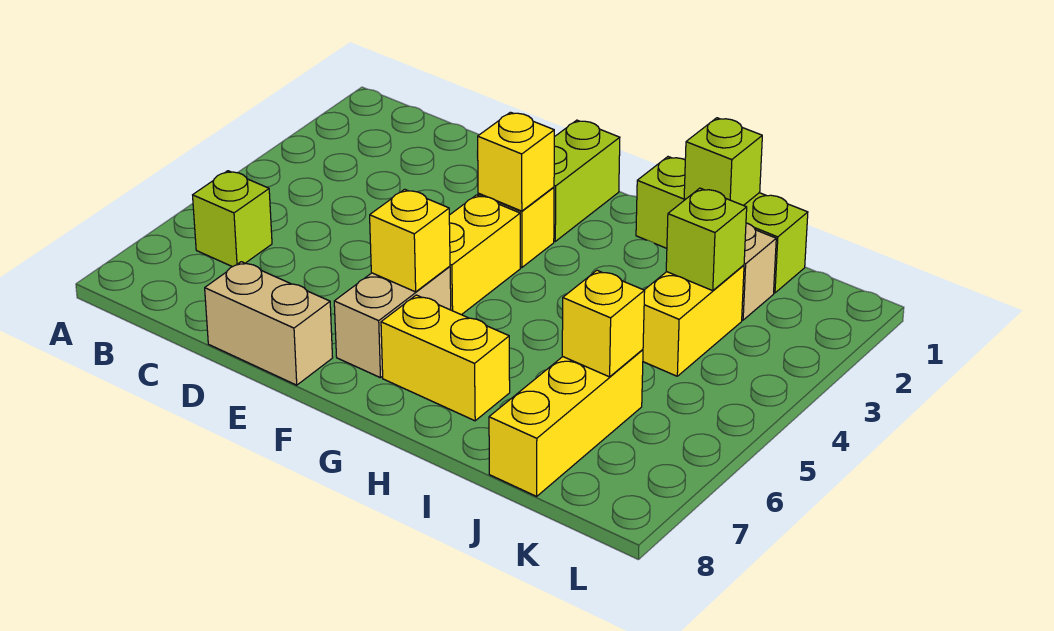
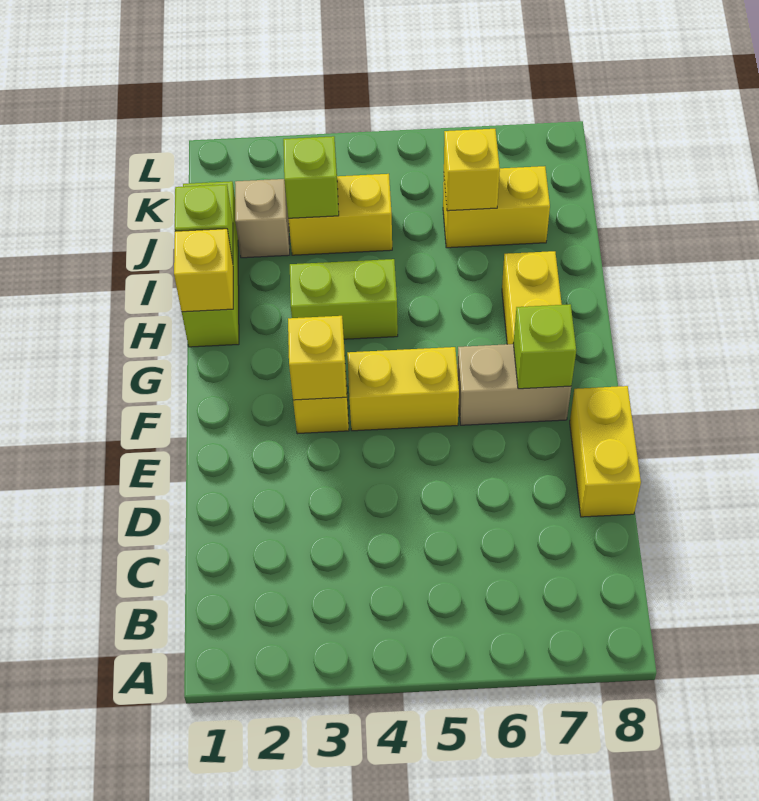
lime brick B6 level 1 -> lime brick F7 level 2
tan brick D8:E8 level 1 -> yellow brick D8:E8 level 1
lime brick F1:F2 level 1 -> lime brick H3:H4 level 1
yellow brick F6 level 2 -> yellow brick H1 level 2
yellow brick J6:J8 level 1 -> yellow brick J6:J7 level 1

